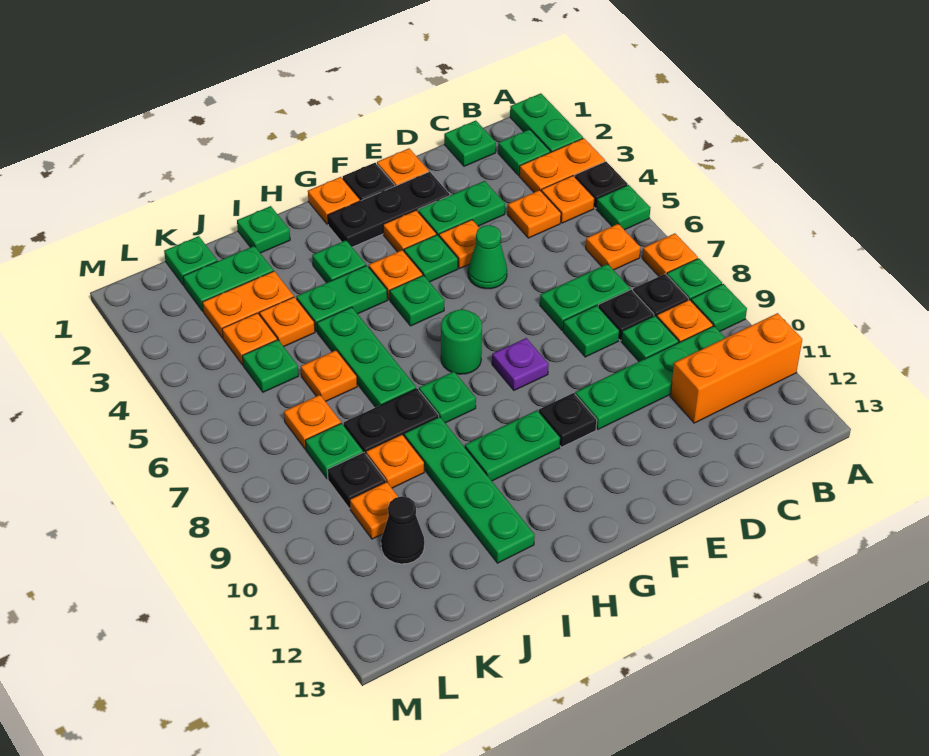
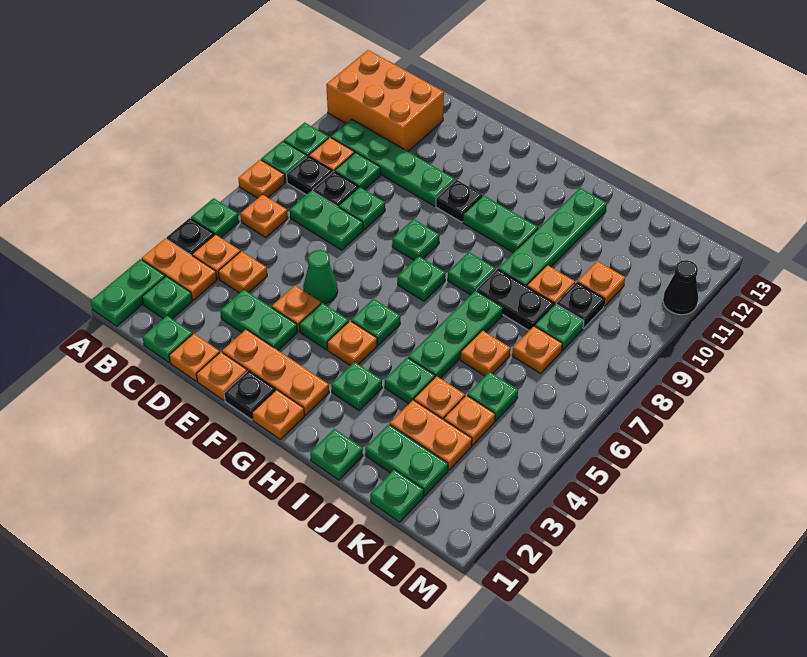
orange brick A11:C11 level 1 -> orange brick A11:C12 level 1
black plate E2:G2 level 1 -> orange plate E2:G2 level 1
orange plate F3 level 1 -> orange plate D1 level 1
purple plate F8 level 1 -> green plate F8 level 1
green round brick G7 level 1 -> green plate G7 level 1
green plate H4:I4 level 1 -> green plate I4 level 1
black cone K11 level 1 -> black cone M11 level 1

